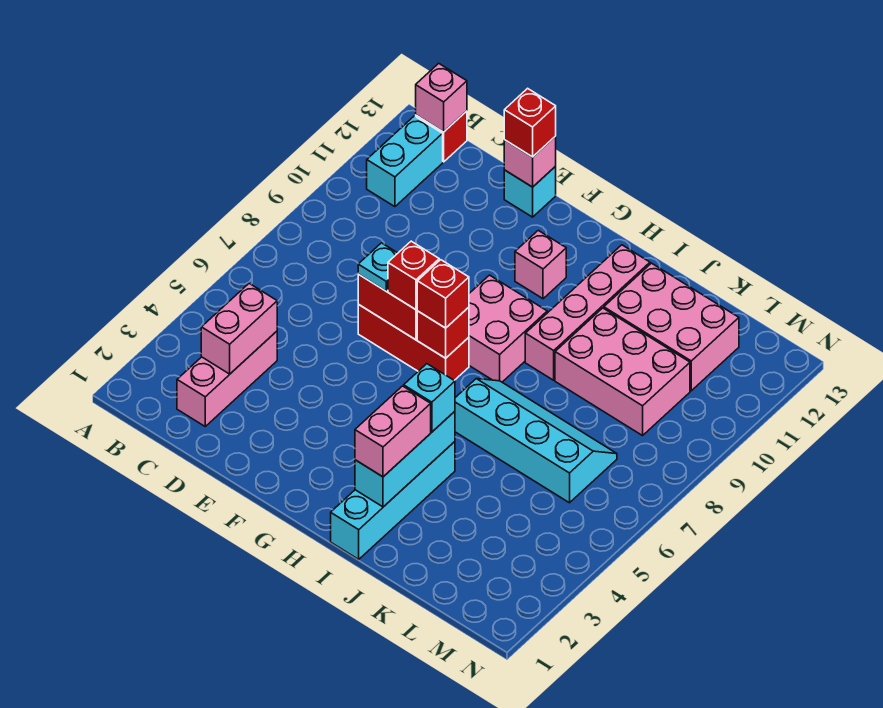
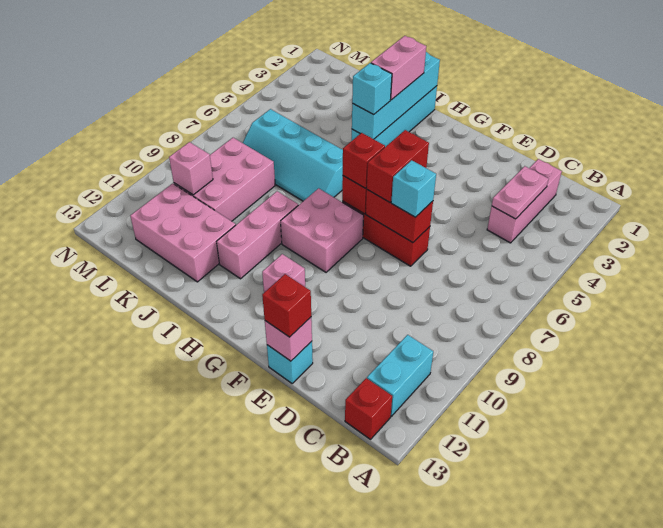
pink brick B13 level 2 -> pink brick L10 level 2
pink brick C3:C4 level 2 -> pink plate C3:C4 level 2
cyan plate E7 level 3 -> cyan brick E7 level 3
red brick F7 level 3 -> red brick F6:F7 level 3
cyan brick I2:I4 level 2 -> cyan brick I1:I4 level 2
pink brick I9:I12 level 1 -> pink brick I9:I11 level 1
pink brick J9:L10 level 1 -> pink brick K8:L10 level 1

